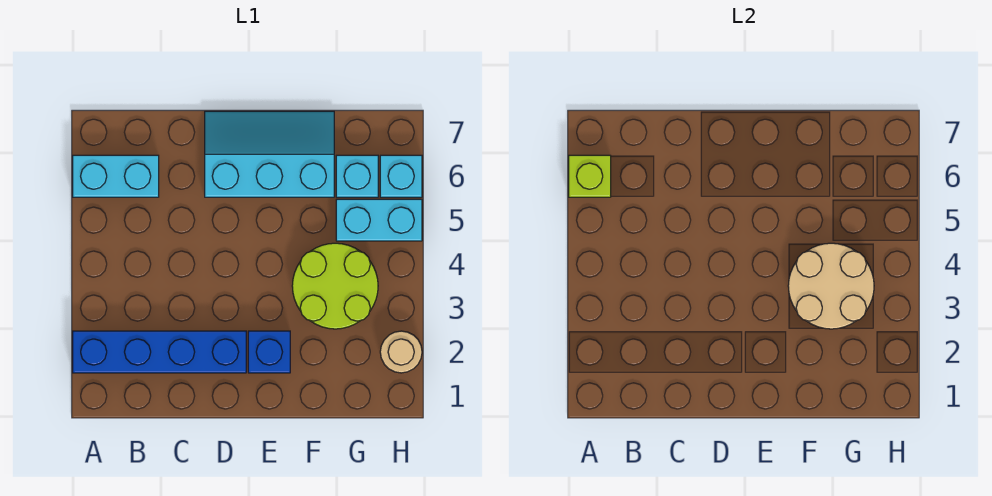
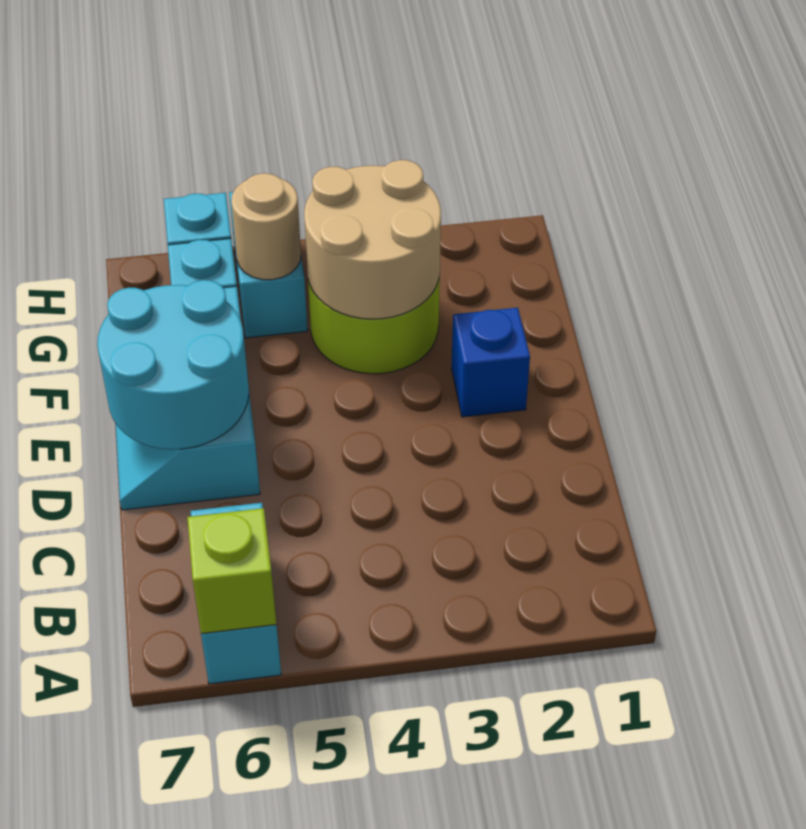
blue brick A2:D2 level 1 -> none
none -> cyan round brick D6:E7 level 2
tan round brick H2 level 1 -> tan round brick G5 level 2

